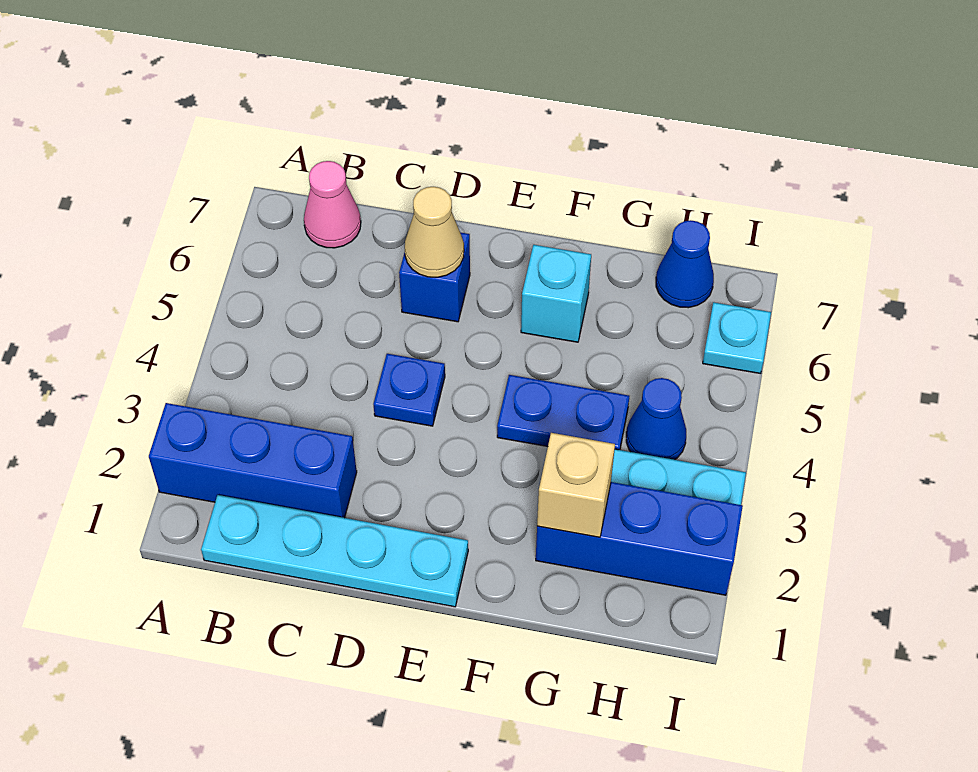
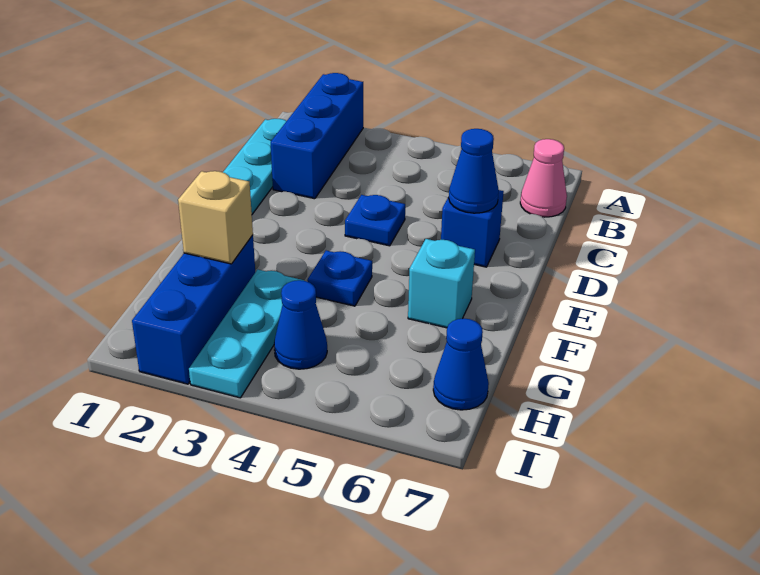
tan cone D6 level 2 -> blue cone D6 level 2
blue plate F4:G4 level 1 -> blue plate F4 level 1
cyan plate I6 level 1 -> none

